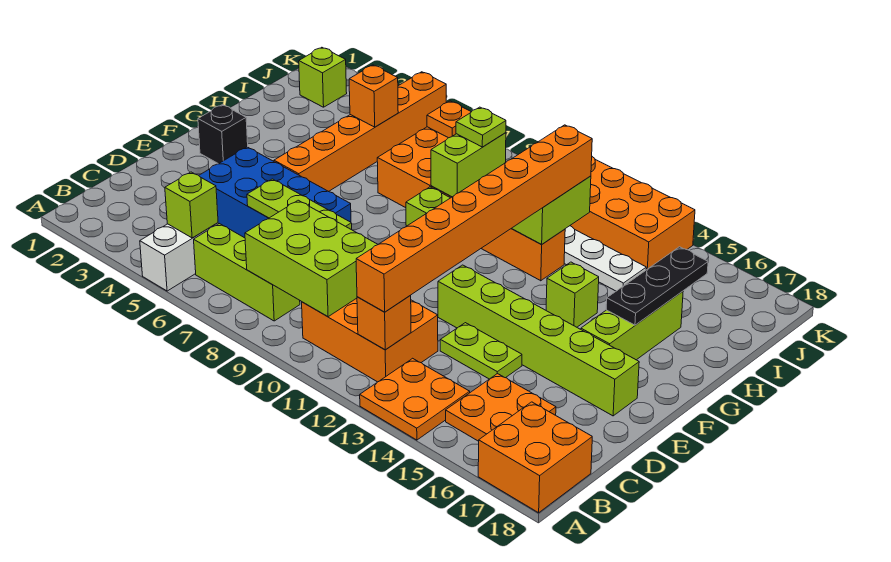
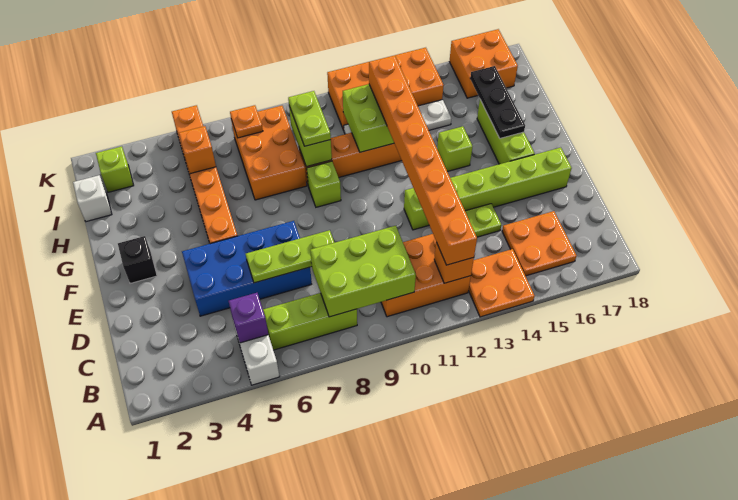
orange brick A17:B18 level 1 -> orange brick J16:K17 level 1
lime brick B5 level 2 -> purple brick B5 level 2
none -> white brick I1 level 1
lime plate I9 level 3 -> lime plate H9:I9 level 3

